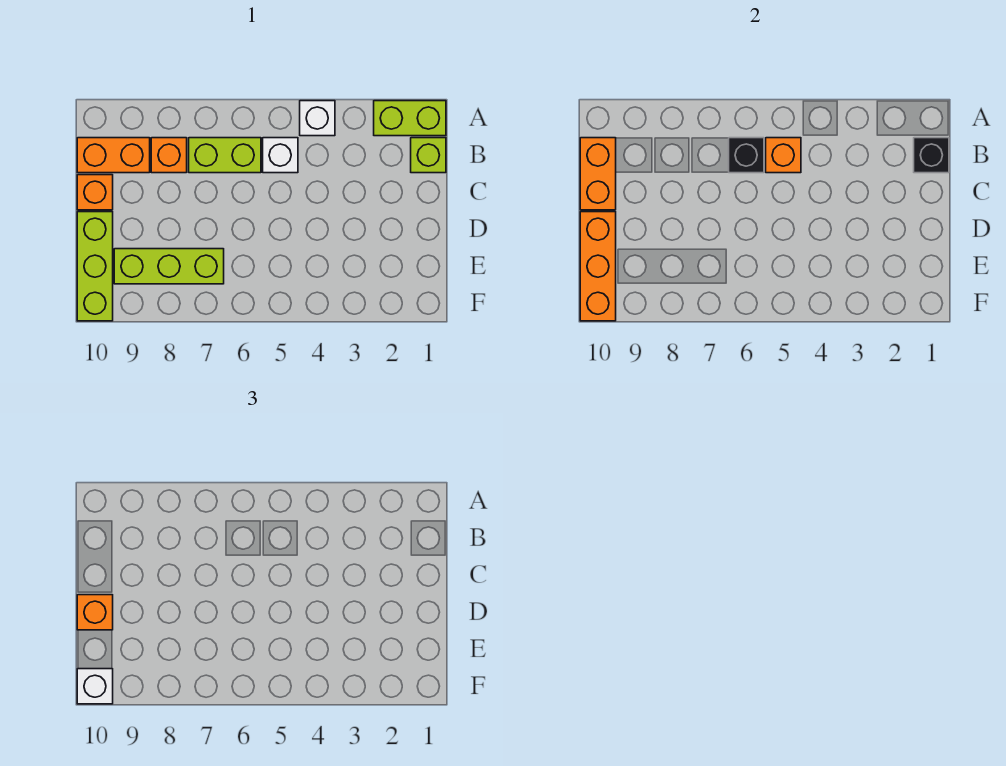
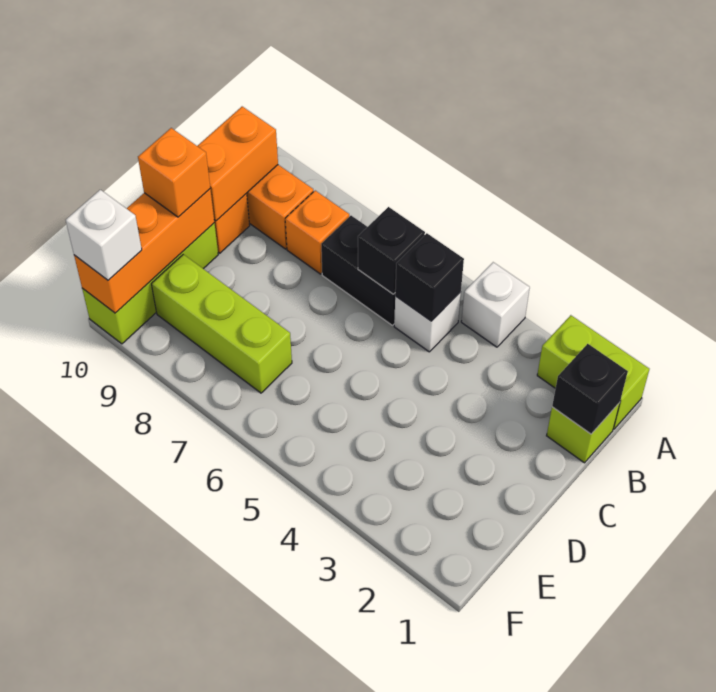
orange brick B5 level 2 -> black brick B5 level 2
lime brick B6:B7 level 1 -> black brick B6:B7 level 1

